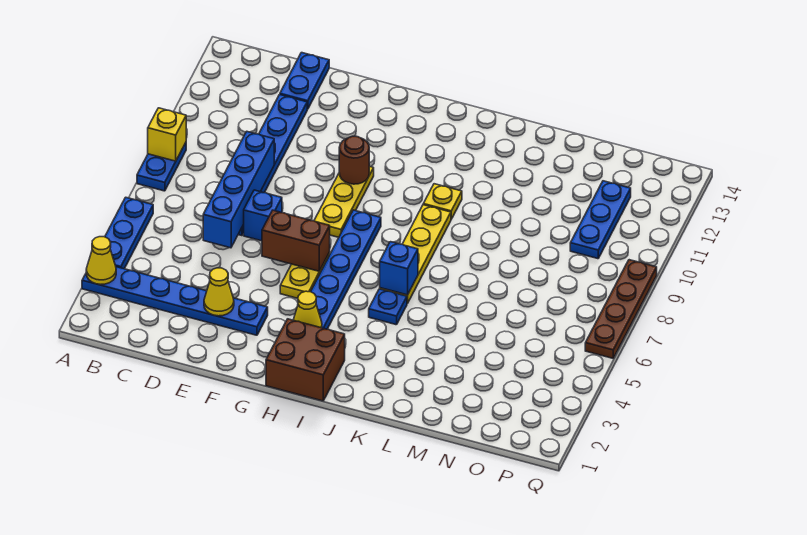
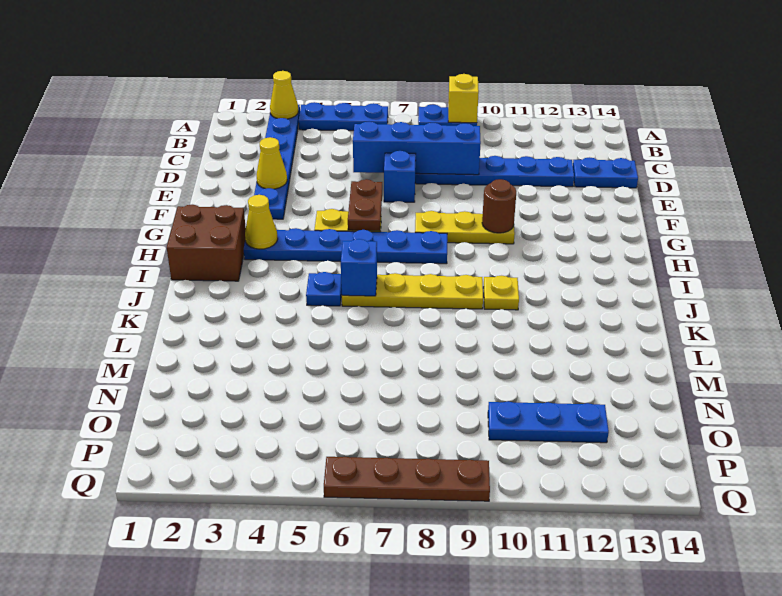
brown brick F6:G6 level 2 -> brown plate F6:G6 level 2

